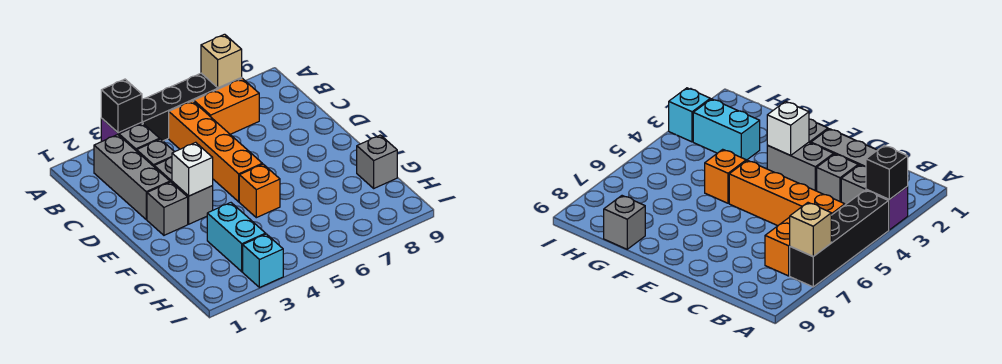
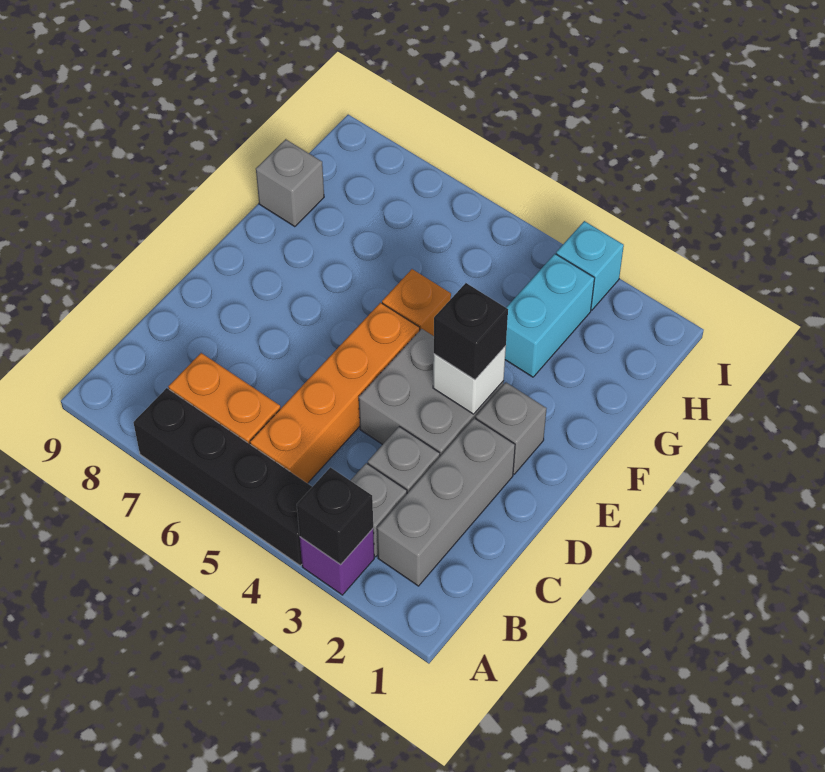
tan brick A7 level 2 -> none
grey brick D3:E3 level 1 -> grey brick D3:E4 level 1
none -> black brick E3 level 3

